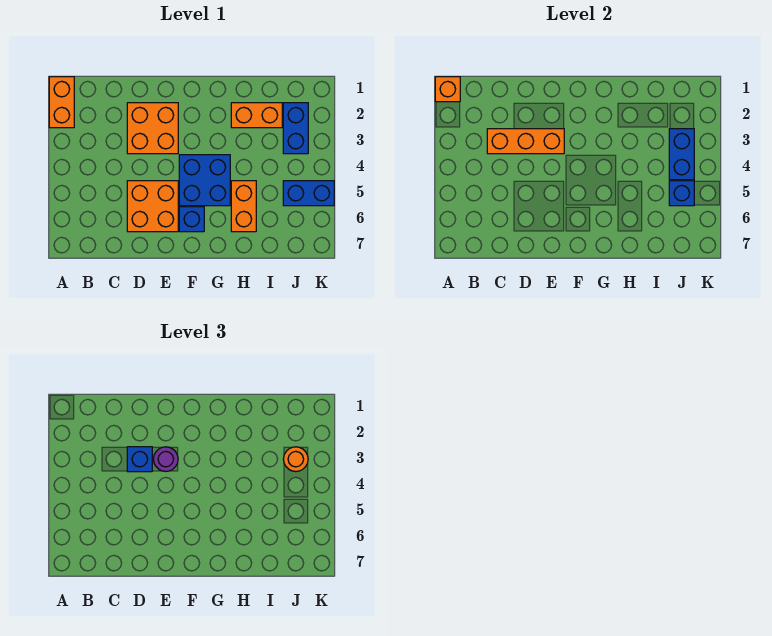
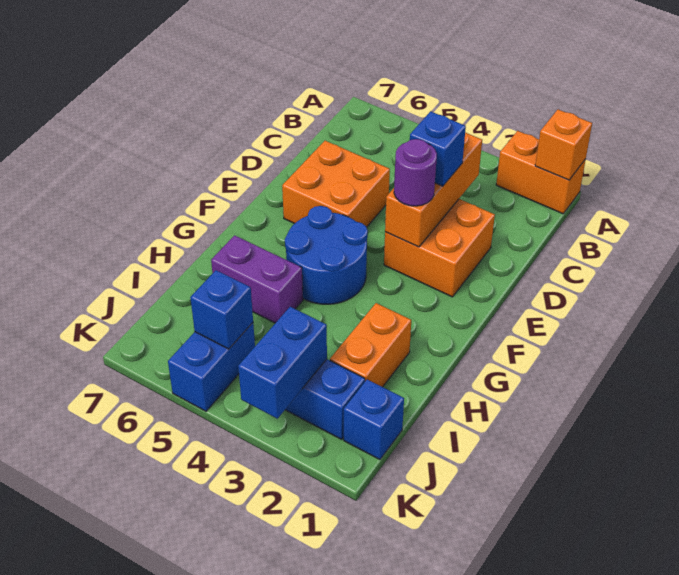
blue brick F4:G5 level 1 -> blue round brick F4:G5 level 1
blue brick F6 level 1 -> blue brick J1 level 1
orange brick H5:H6 level 1 -> purple brick H5:H6 level 1
blue brick J3:J4 level 2 -> blue brick J3:K3 level 2
orange round brick J3 level 3 -> none

